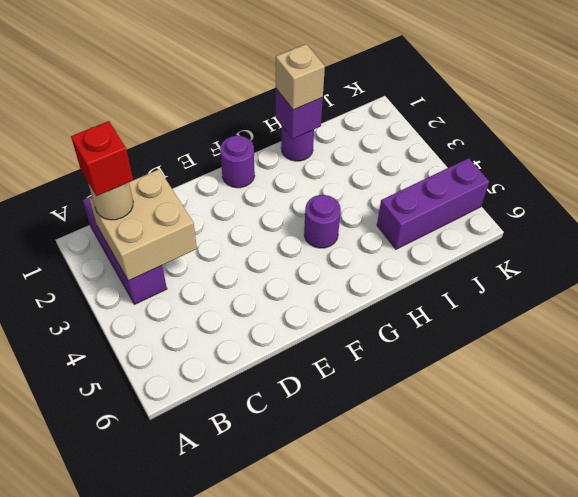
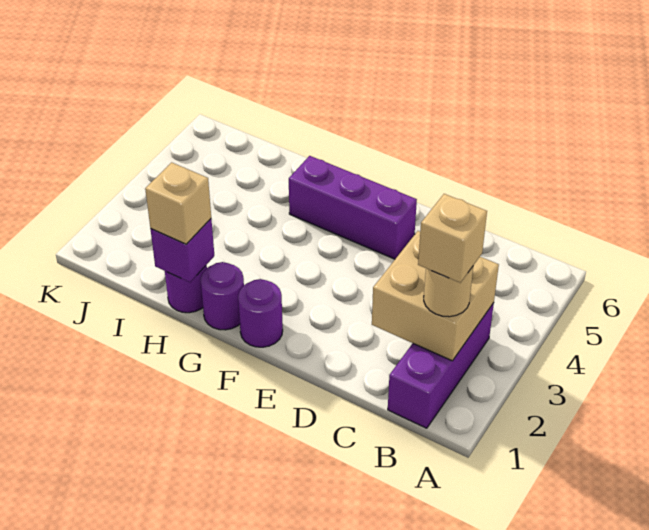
red brick B2 level 4 -> tan brick B2 level 4
purple round brick G4 level 1 -> purple round brick G1 level 1
purple brick I5:K5 level 1 -> purple brick E5:G5 level 1

